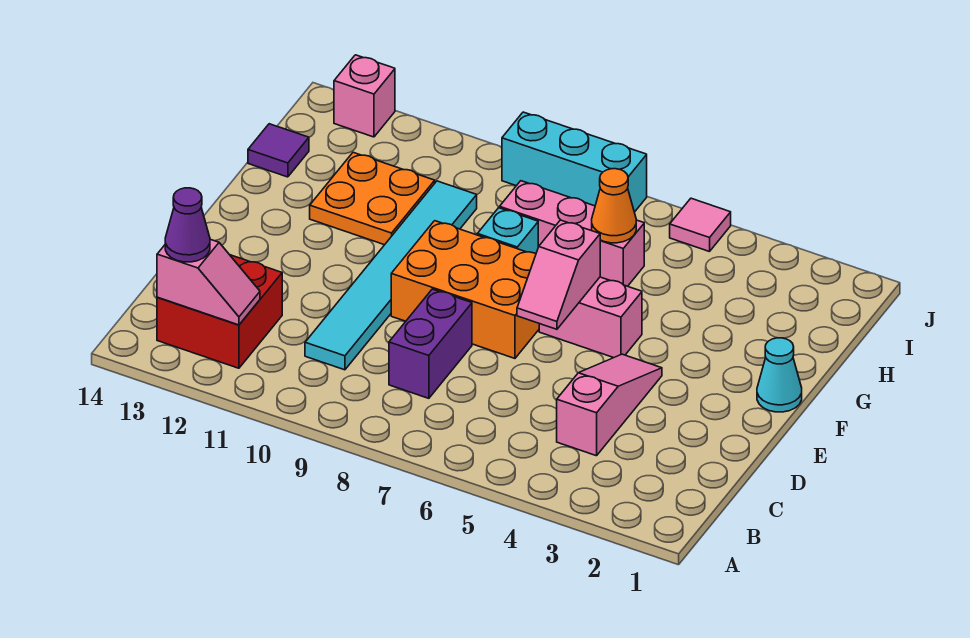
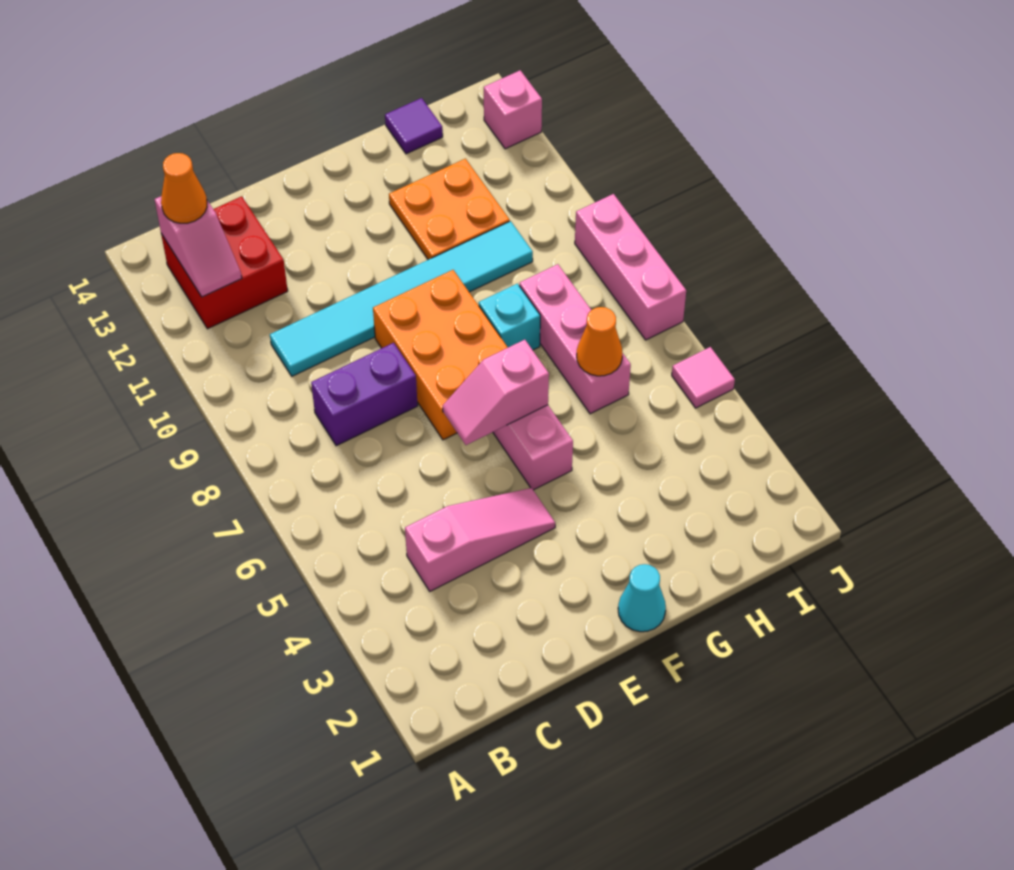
purple cone B13 level 3 -> orange cone B13 level 3
cyan brick J7:J9 level 1 -> pink brick J7:J9 level 1

